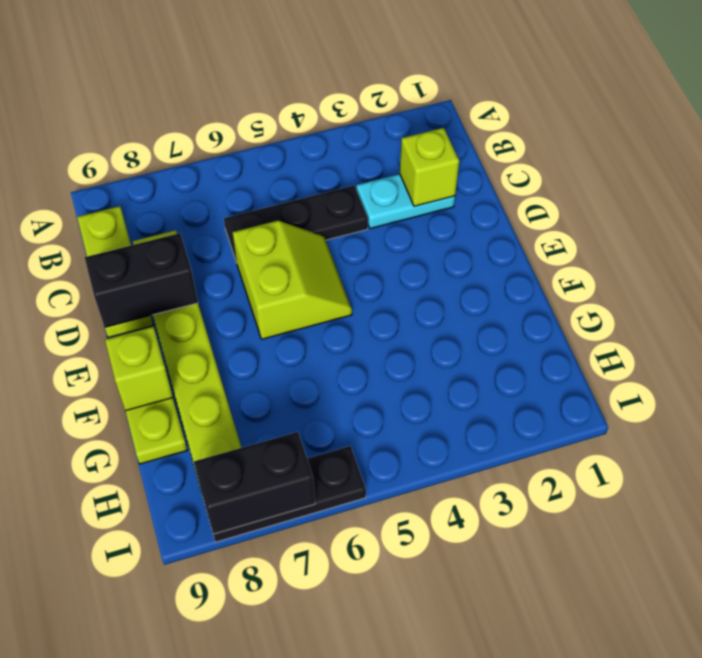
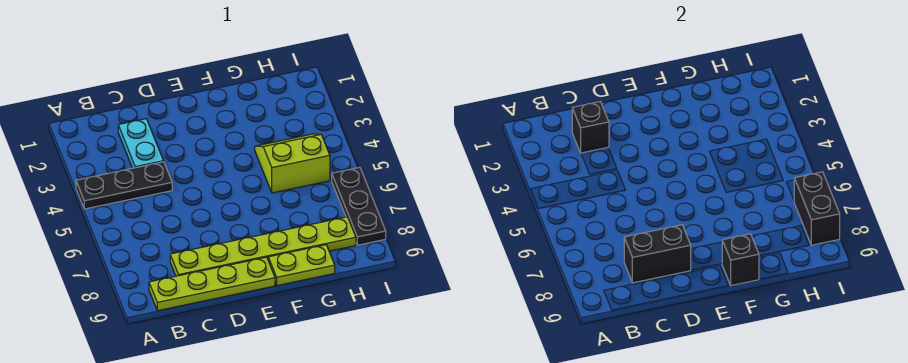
lime plate B9:D9 level 1 -> lime plate B9:E9 level 1
lime brick C2 level 2 -> black brick C2 level 2
black plate C4:C6 level 1 -> black plate A4:C4 level 1
lime slope D5:E6 level 1 top 6 -> lime slope G4:H5 level 1 top 5
black brick D8:D9 level 2 -> black brick C8:D8 level 2
lime brick F9 level 2 -> black brick F9 level 2

